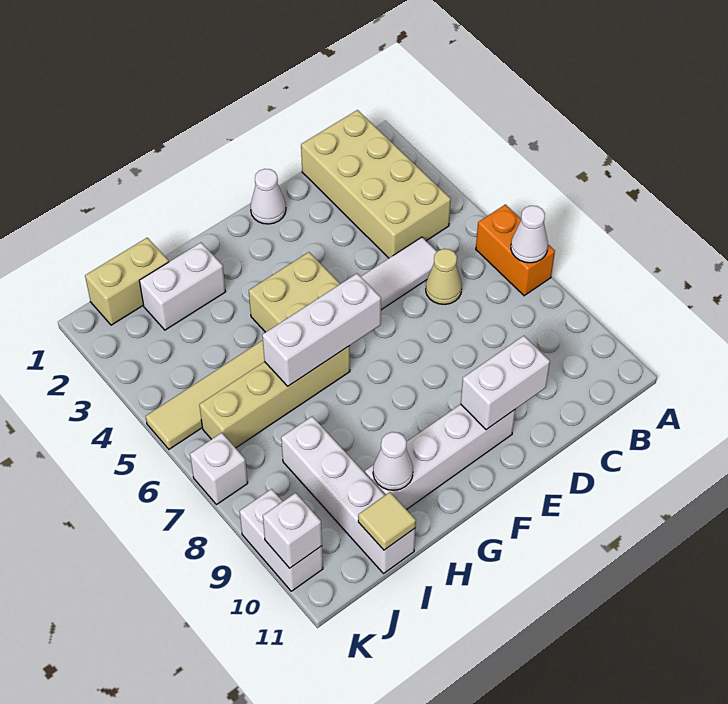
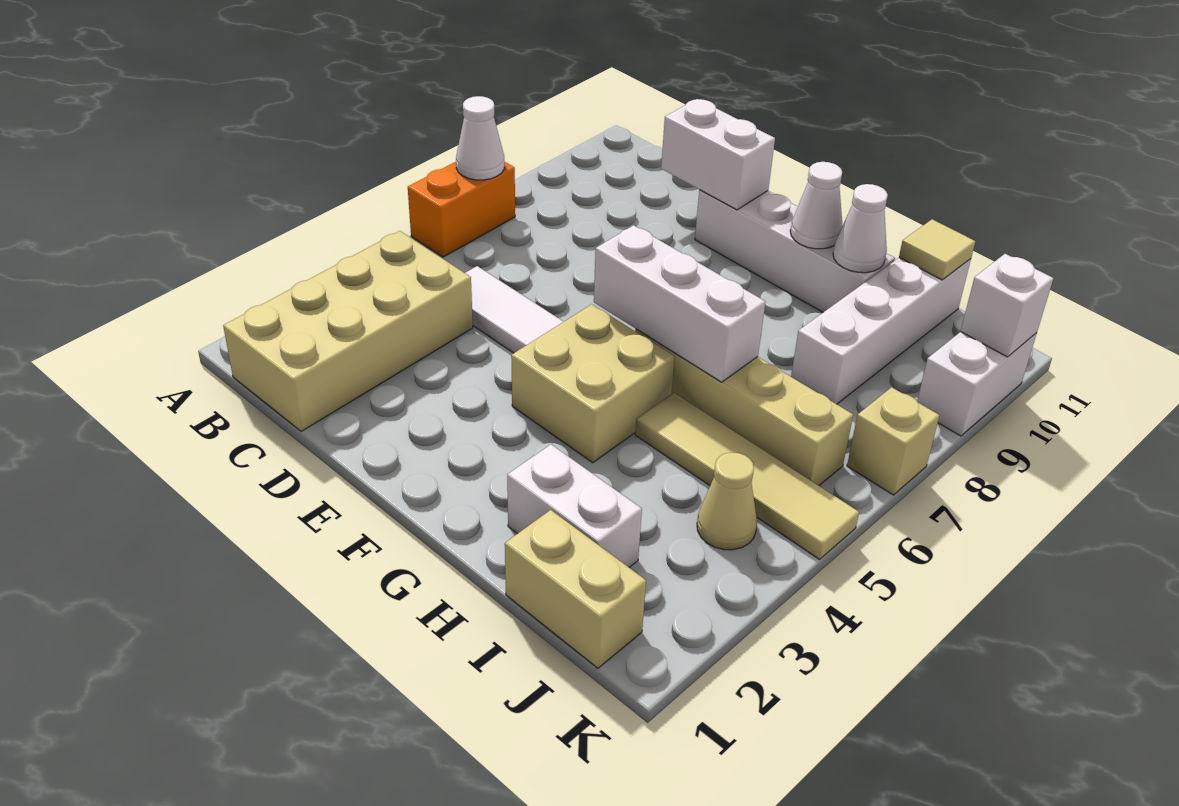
tan cone C6 level 1 -> tan cone J4 level 1
white cone E1 level 1 -> white cone G10 level 2
white brick K7 level 1 -> tan brick K7 level 1

